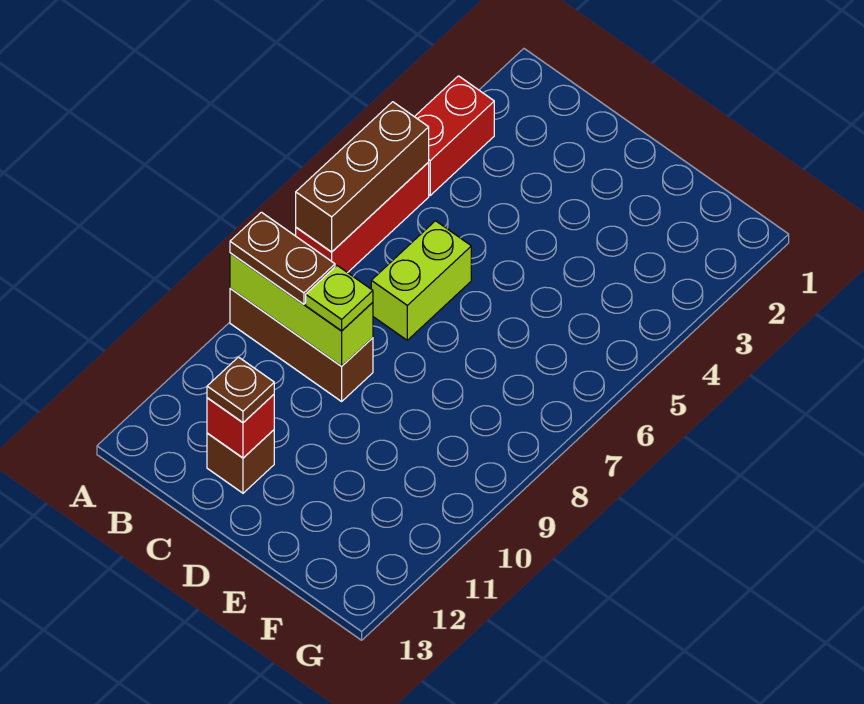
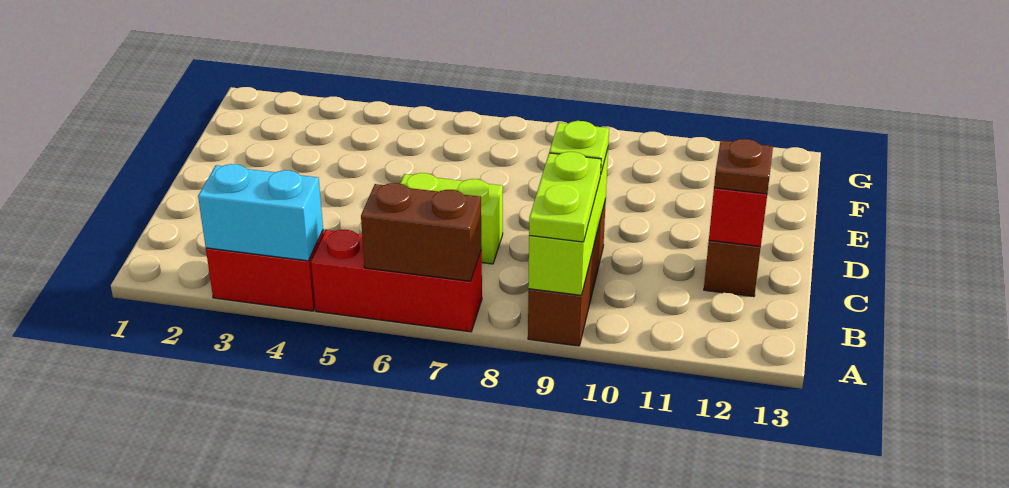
none -> cyan brick A3:A4 level 2
brown brick A5:A7 level 2 -> brown brick A6:A7 level 2
brown plate A9:B9 level 3 -> lime plate A9:B9 level 3

